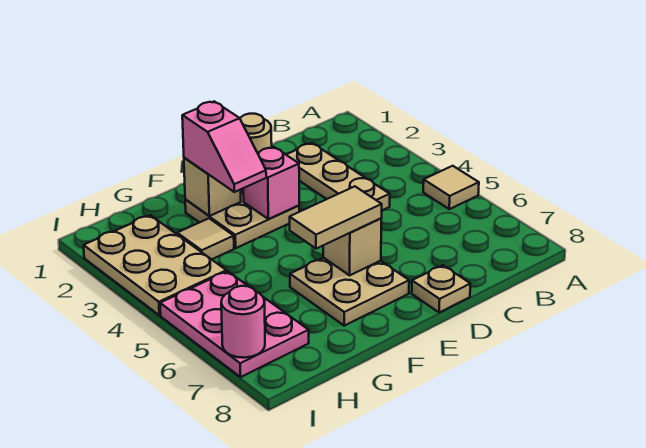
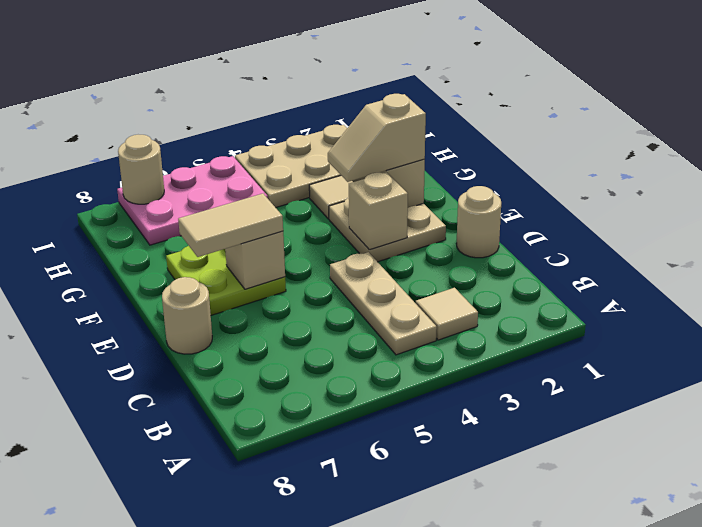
tan tile A5 level 1 -> tan tile B3 level 1
tan plate C2:C4 level 1 -> tan plate B4:D4 level 1
tan plate D8 level 1 -> tan round brick D8 level 1
pink brick E3 level 2 -> tan brick E3 level 2
tan plate E6:F7 level 1 -> lime plate E6:F7 level 1
tan tile E6:F6 level 3 -> tan tile E6:E7 level 3
pink slope F2:F3 level 3 top 2 -> tan slope F2:F3 level 3 top 2
pink round brick I7 level 2 -> tan round brick I7 level 2

